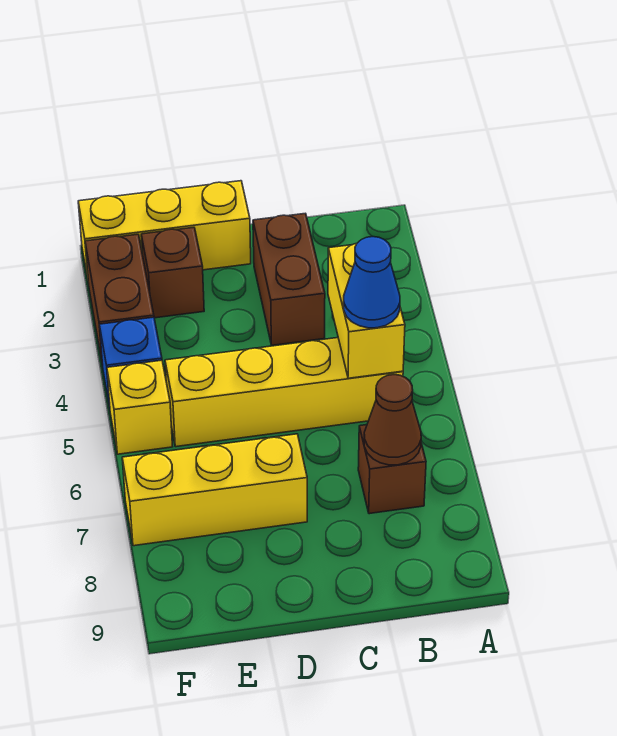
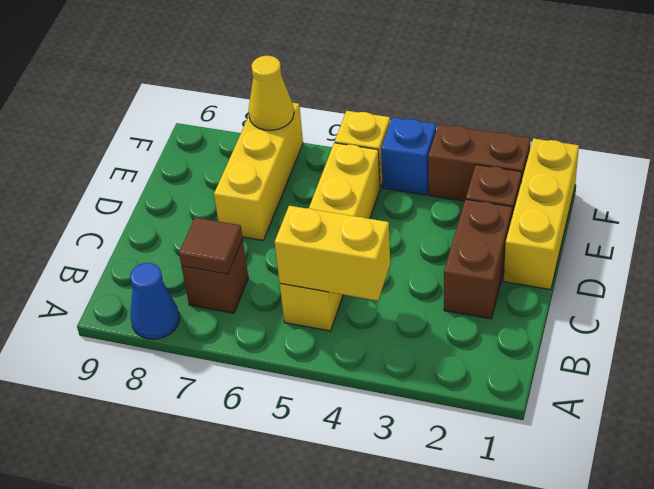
blue cone B5 level 3 -> blue cone A8 level 1
brown cone B7 level 2 -> brown tile B7 level 2
brown brick C2:C3 level 1 -> brown brick C2:D2 level 1
none -> yellow cone F7 level 2

